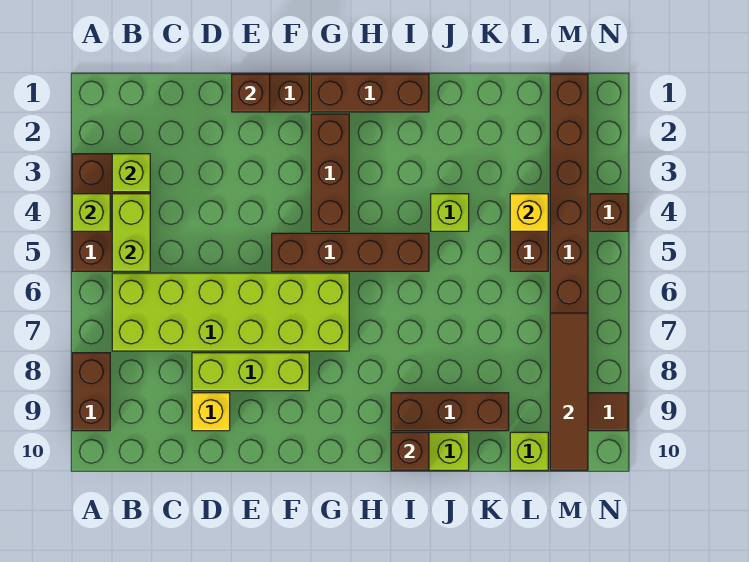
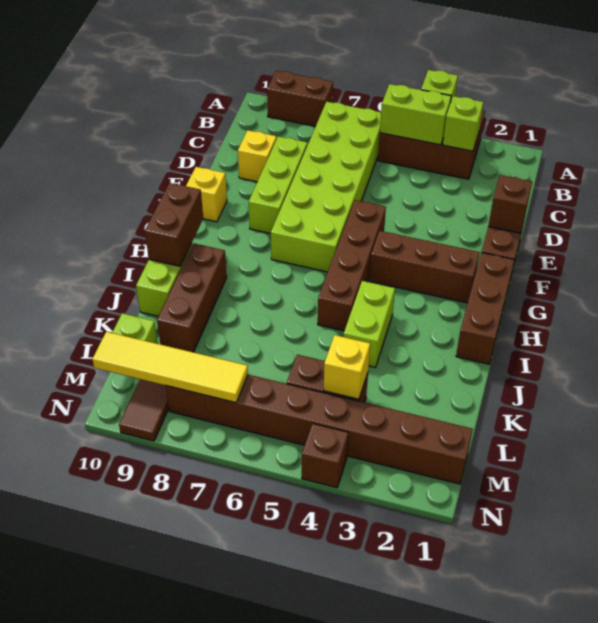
none -> yellow brick F10 level 1
brown brick I10 level 2 -> brown brick H10:I10 level 2
lime brick J4 level 1 -> lime brick I4:J4 level 1
brown tile M7:M10 level 2 -> yellow tile M7:M10 level 2

